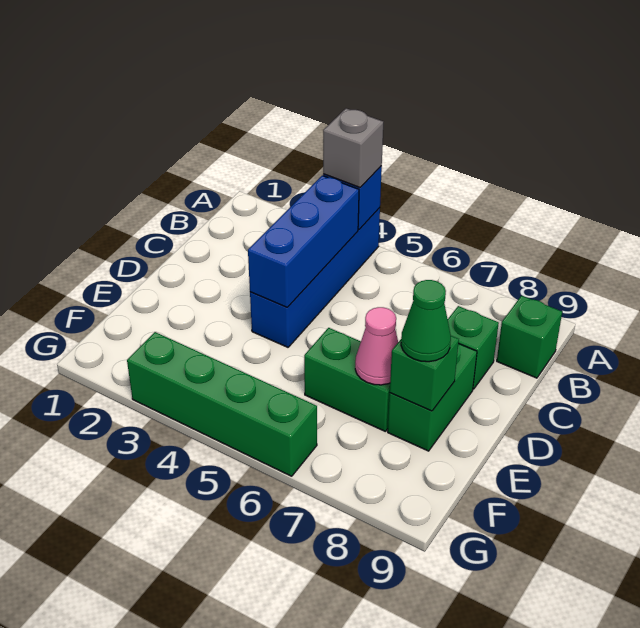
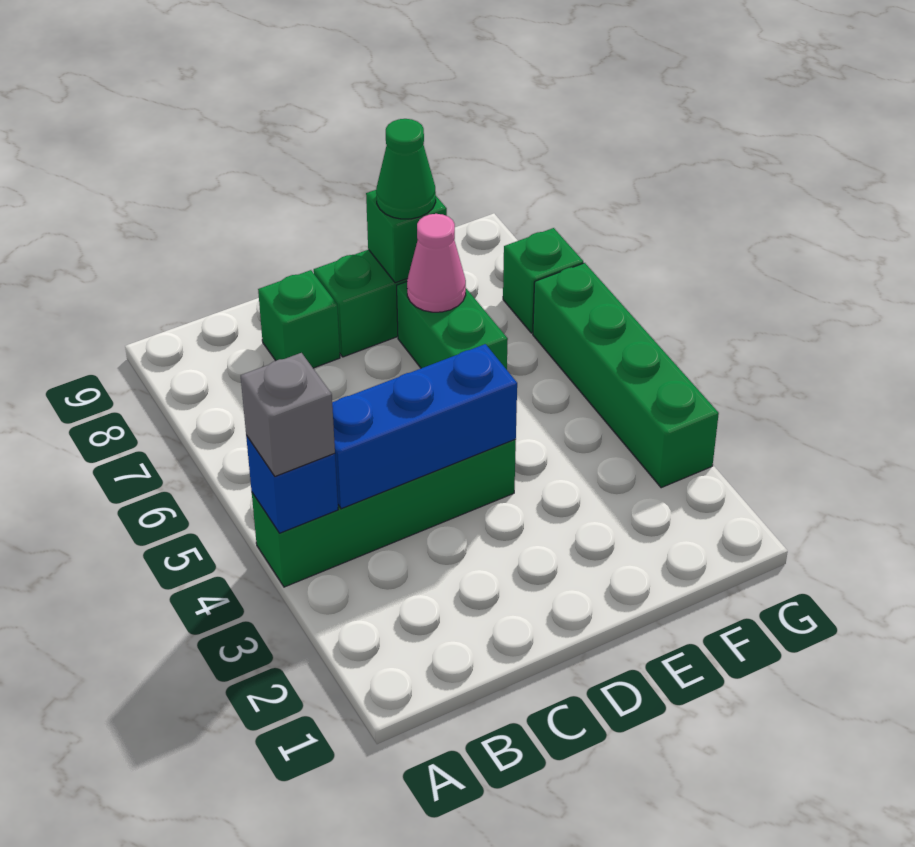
blue brick A4:D4 level 1 -> green brick A4:D4 level 1
green brick B9 level 1 -> green brick G7 level 1

